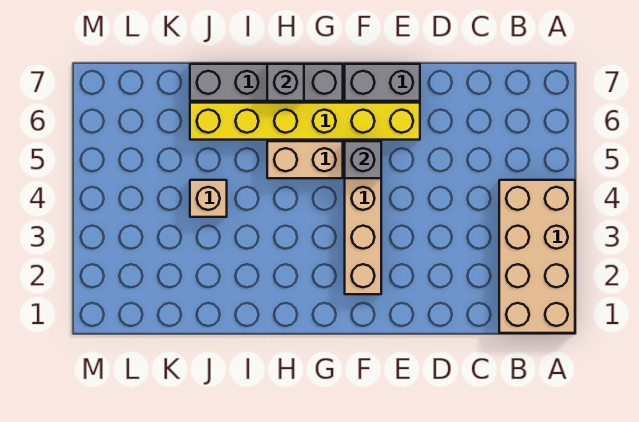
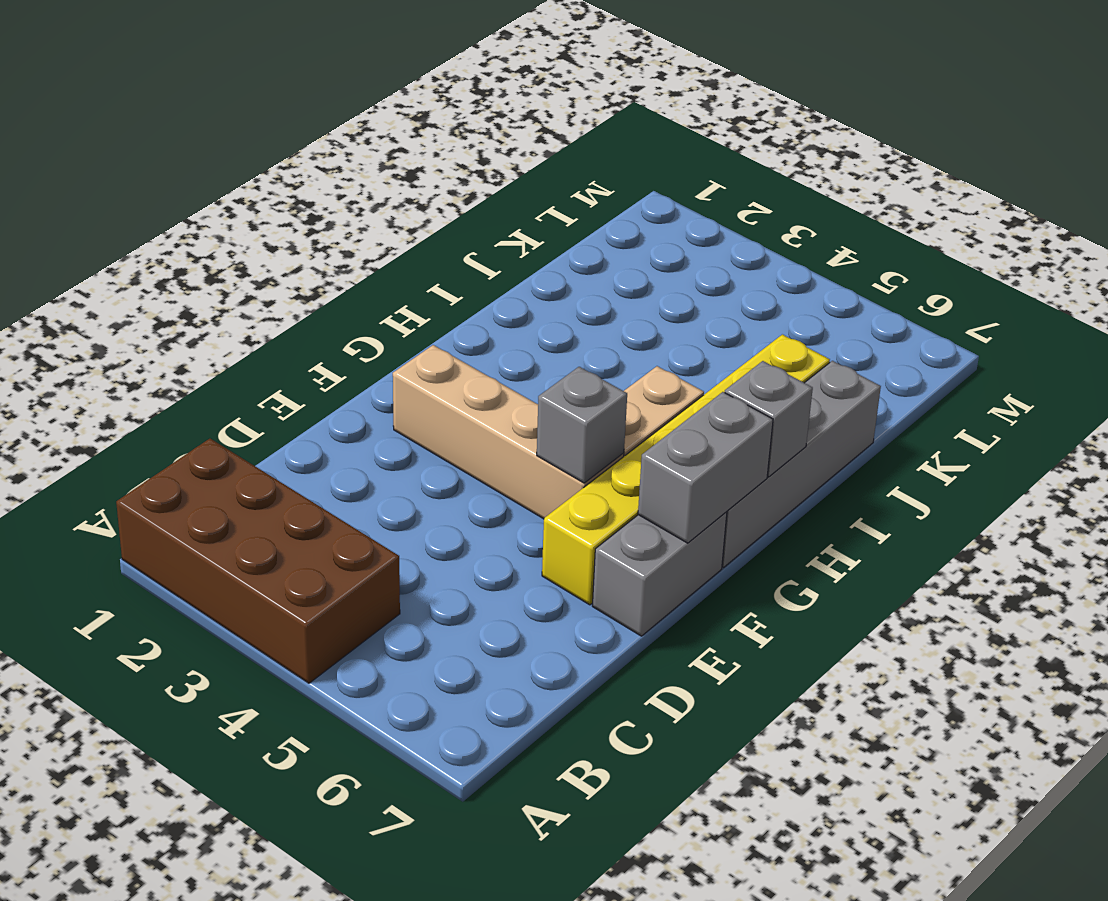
tan brick A1:B4 level 1 -> brown brick A1:B4 level 1
none -> grey brick F7:G7 level 2
tan brick J4 level 1 -> none

